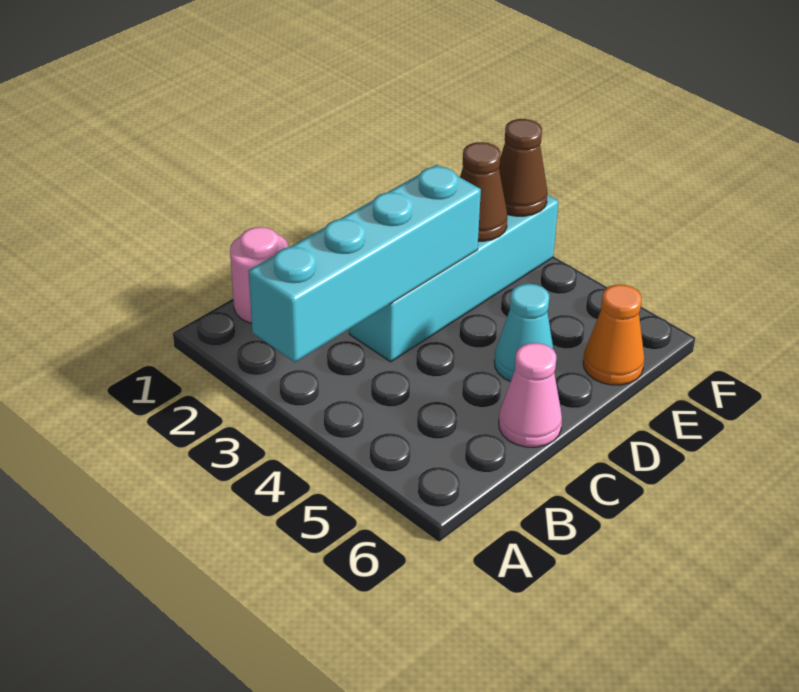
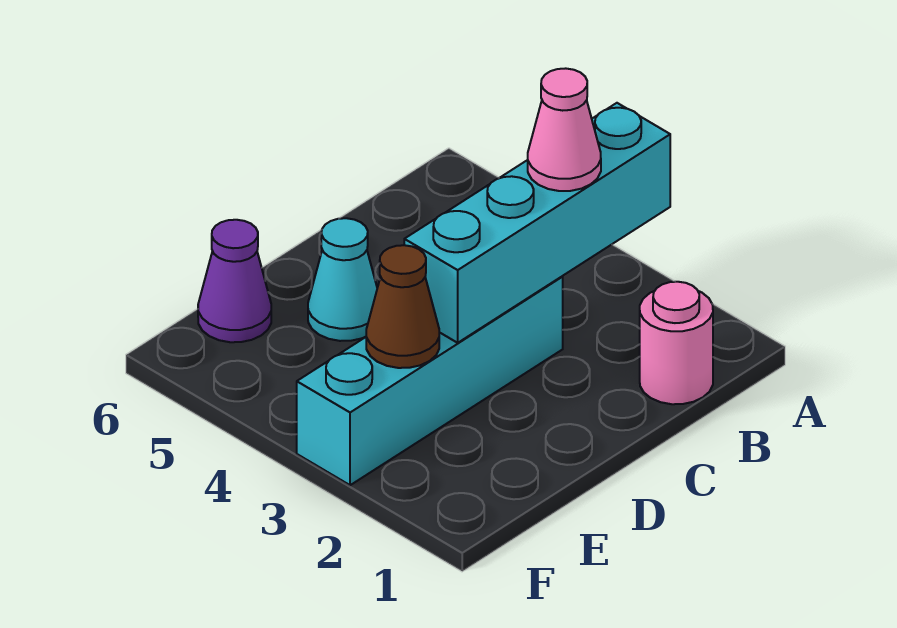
pink cone C6 level 1 -> pink cone B3 level 3
orange cone E6 level 1 -> purple cone E6 level 1
brown cone F3 level 2 -> none

